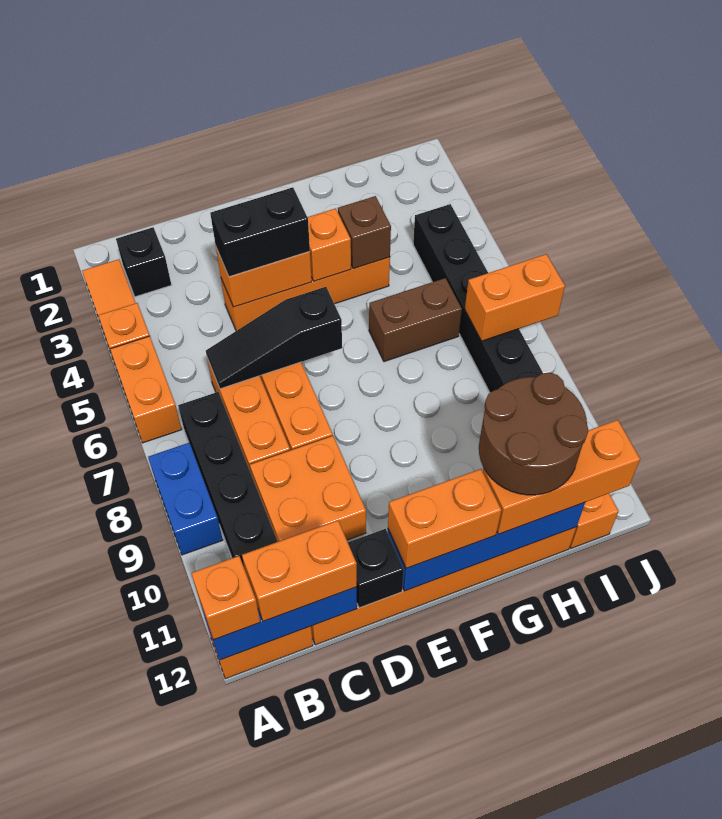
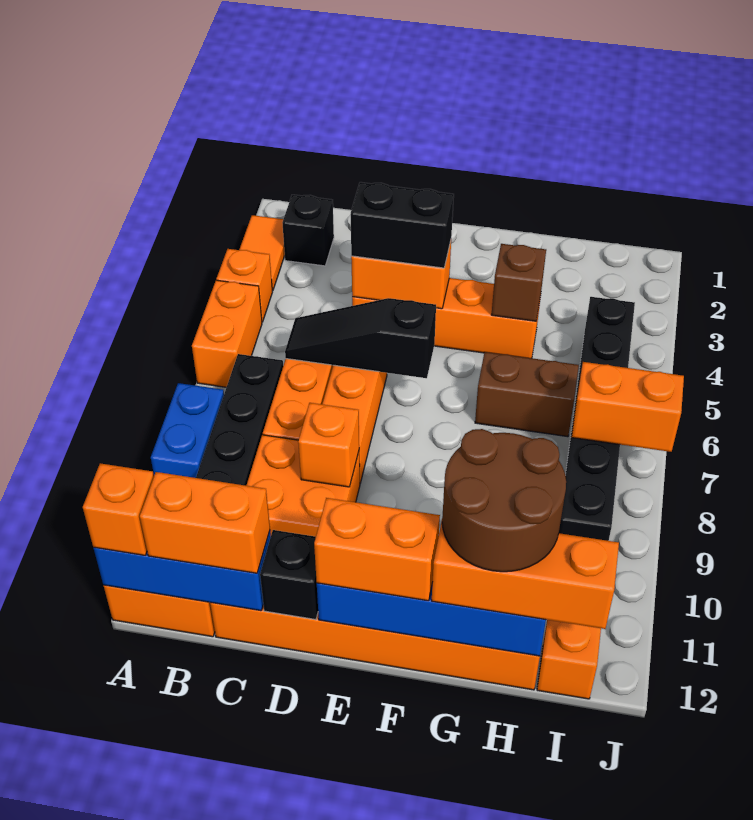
orange brick F4 level 2 -> orange brick D9 level 2

